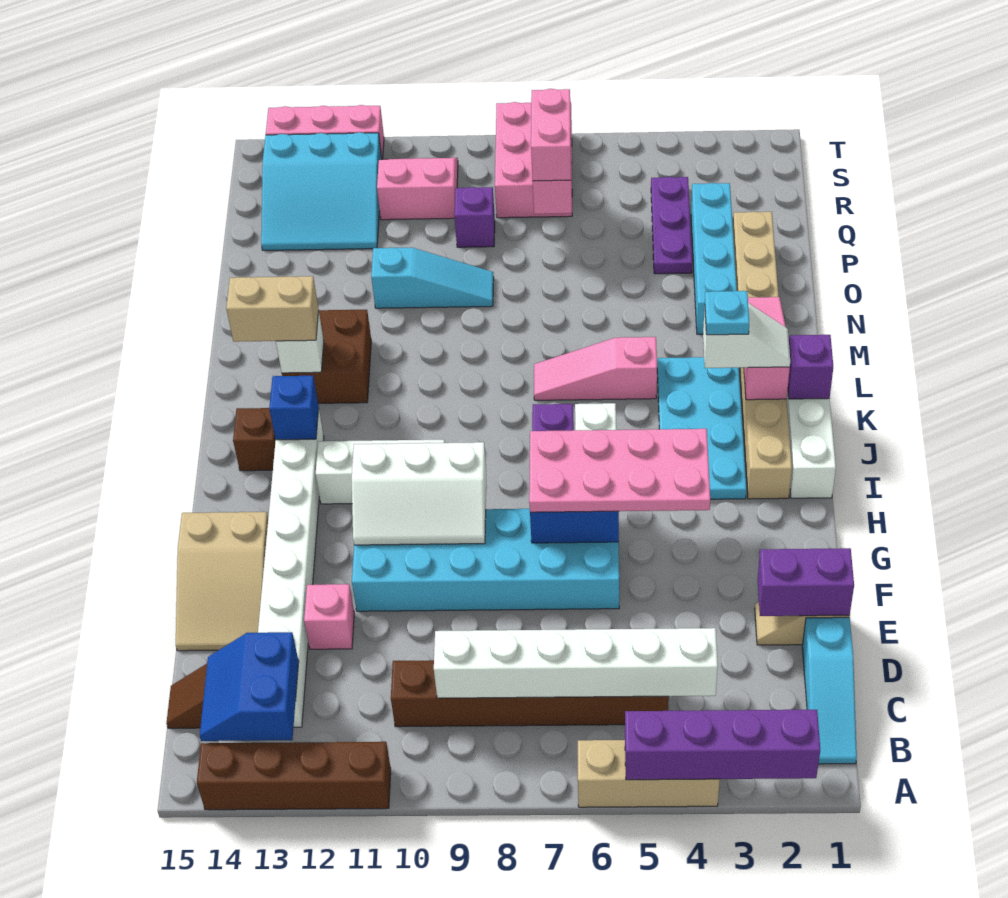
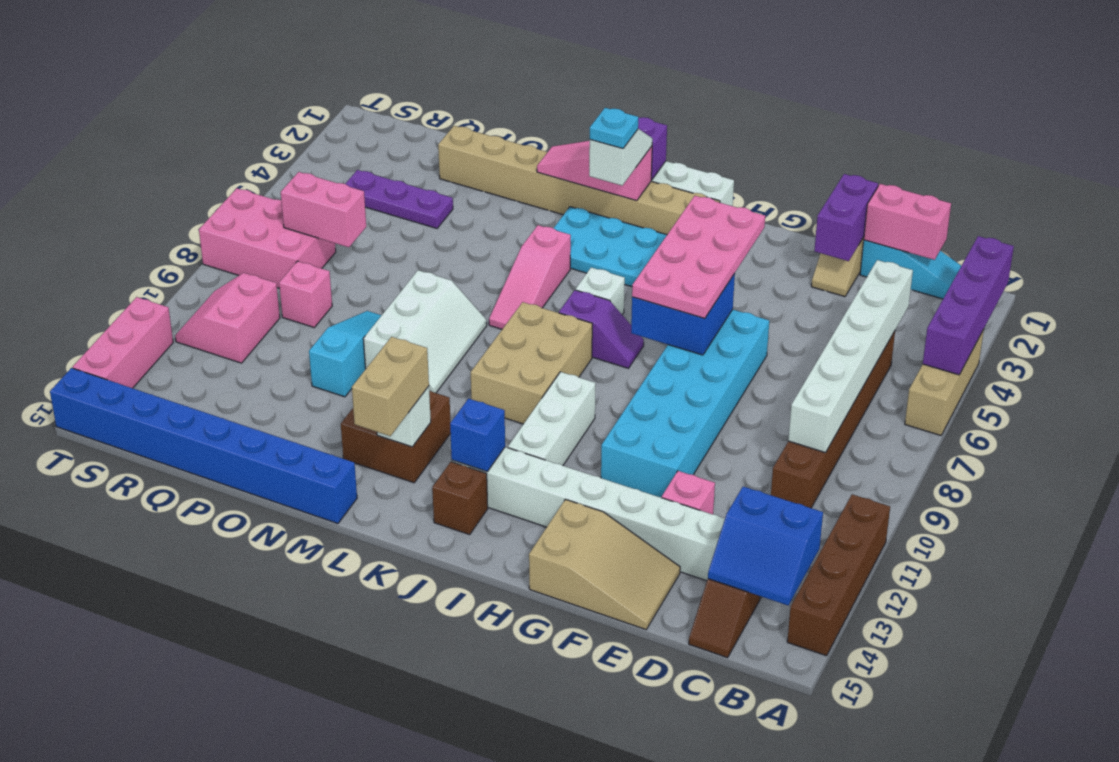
white slope G9:H11 level 2 top H -> white slope M8:N10 level 1 top N
none -> tan brick J8:K10 level 1
none -> blue brick M15:T15 level 1
cyan brick N3:Q3 level 1 -> none
pink brick Q7:R7 level 3 -> pink brick C1:D1 level 2
purple brick Q9 level 1 -> pink brick Q9 level 1
cyan slope Q12:S14 level 1 top S -> none

